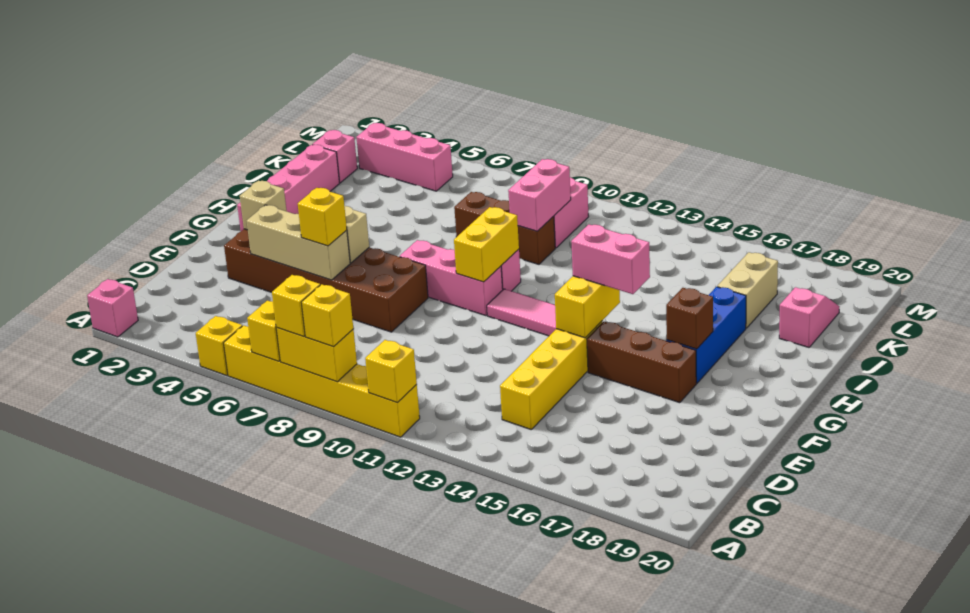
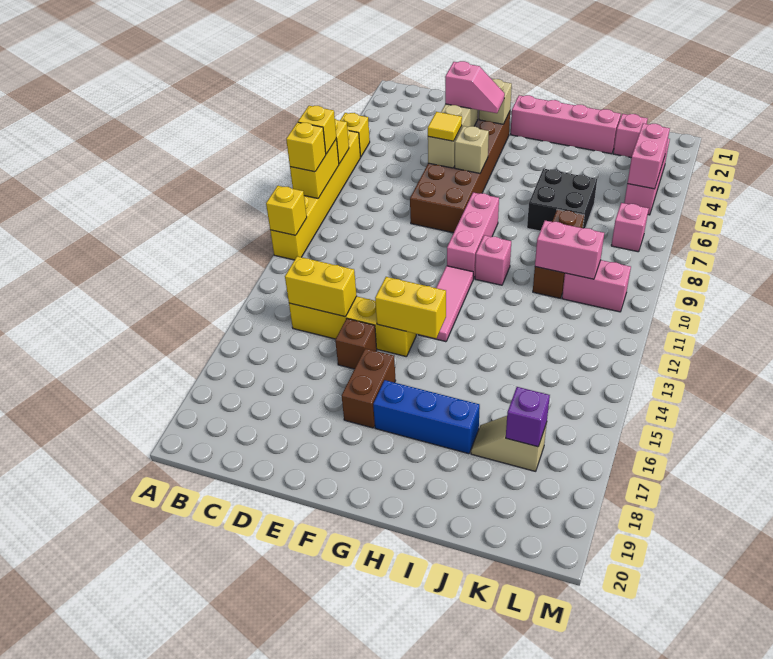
pink brick A1 level 1 -> pink brick L7 level 1
yellow brick E6 level 3 -> yellow tile E6 level 3
brown brick F15:F17 level 1 -> brown brick F16:F17 level 1
yellow brick G10:H10 level 2 -> yellow brick C14:D14 level 2
pink brick G14:G15 level 3 -> pink brick L4:L5 level 2
brown brick G17 level 2 -> brown brick E15 level 1
none -> black brick I6:J7 level 1
tan brick J17:K17 level 1 -> tan slope J17:K17 level 1 top K
pink slope J19:K19 level 1 top J -> pink slope E4:F4 level 3 top E
none -> purple brick K17 level 2

